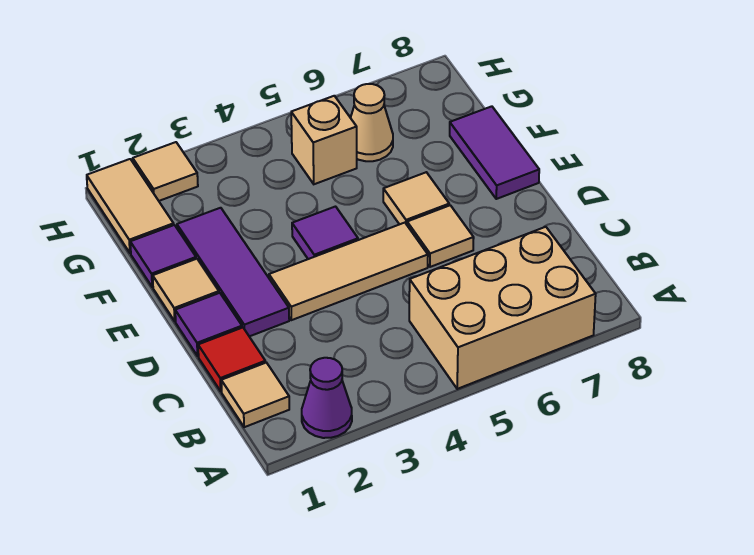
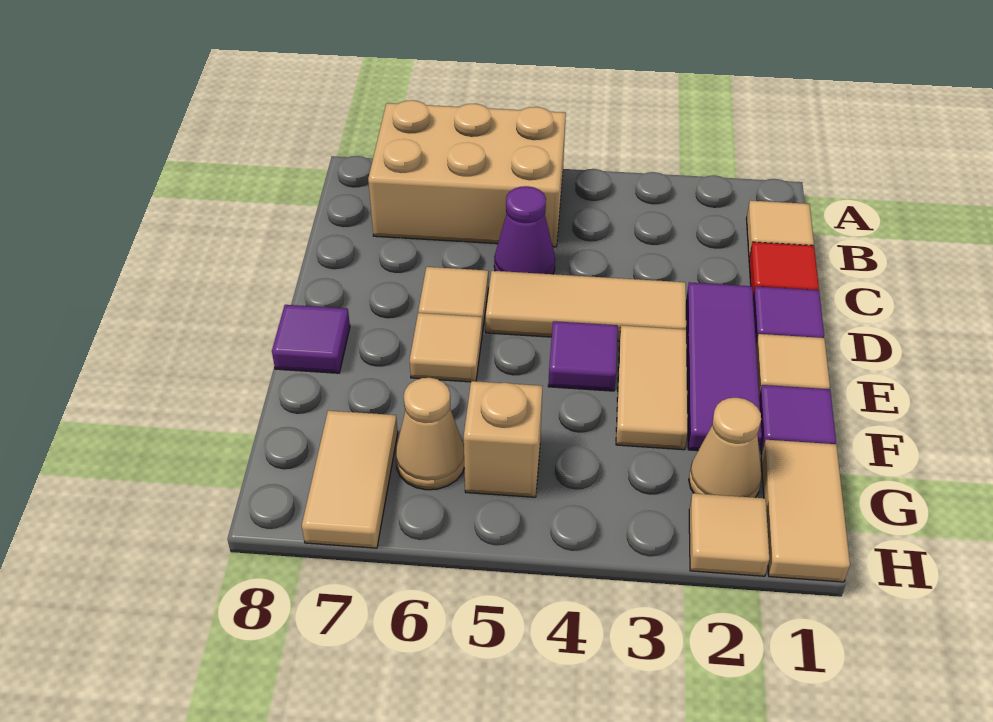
purple cone A2 level 1 -> purple cone C5 level 1
none -> tan tile E3:F3 level 1
purple tile E8:F8 level 1 -> purple tile E8 level 1
none -> tan cone G2 level 1
none -> tan tile G7:H7 level 1

